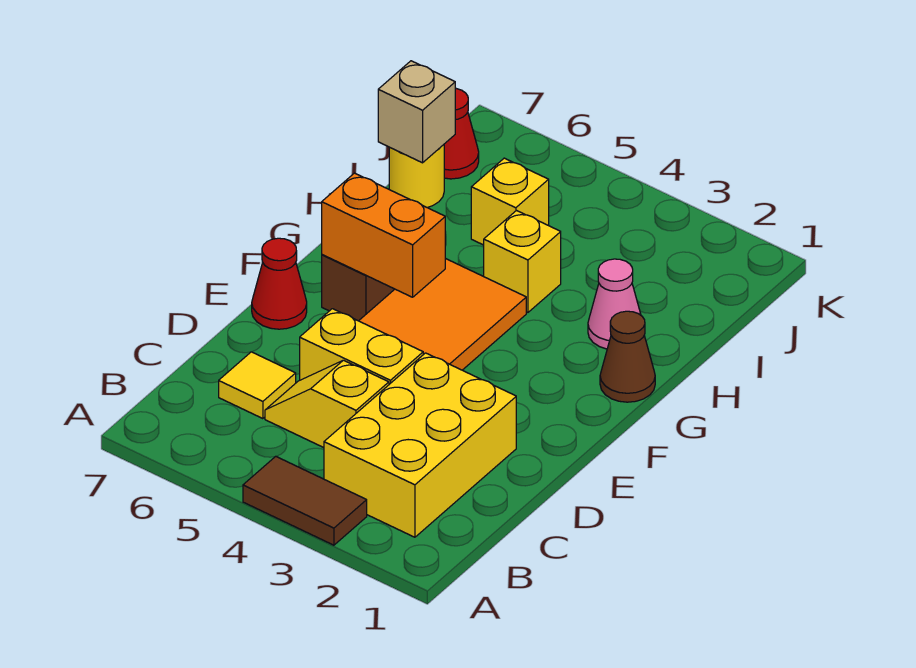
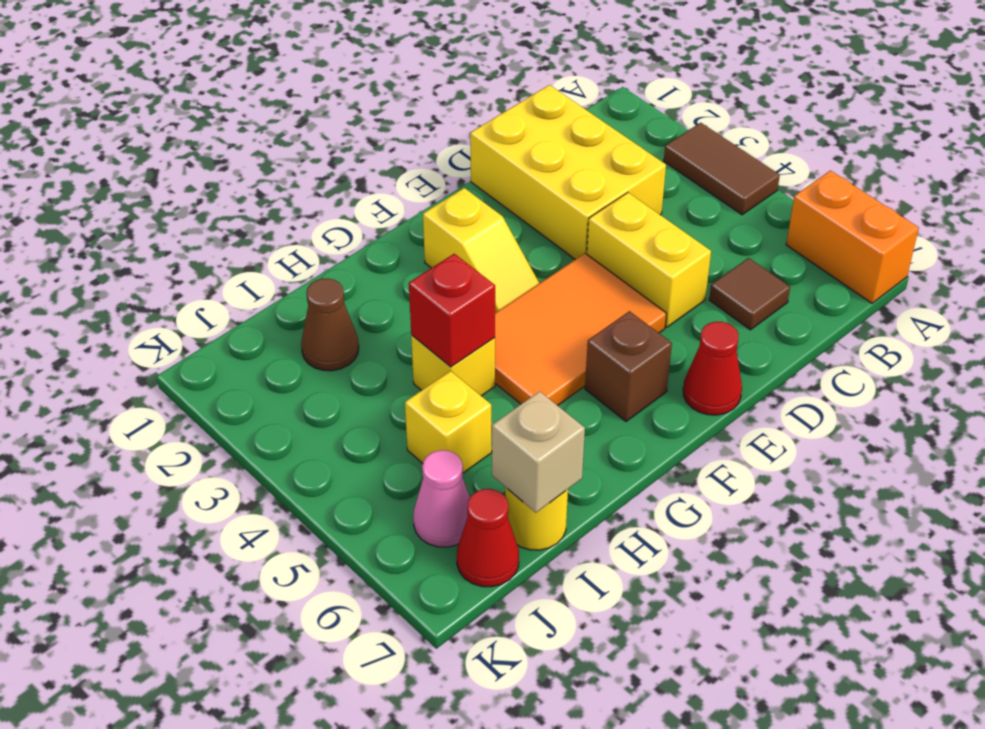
yellow brick B2:D3 level 1 -> yellow brick C1:D3 level 1
yellow slope C4:C5 level 1 top 4 -> yellow slope F2:F3 level 1 top 2
yellow tile C6 level 1 -> brown tile C6 level 1
orange brick F5:F6 level 2 -> orange brick A6:A7 level 1
brown cone G1 level 1 -> brown cone I2 level 1
pink cone H2 level 1 -> pink cone J6 level 1
none -> red brick H4 level 2

